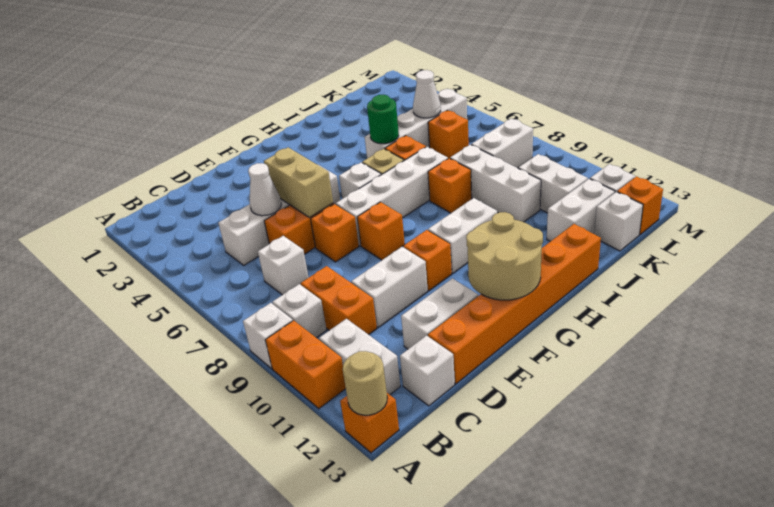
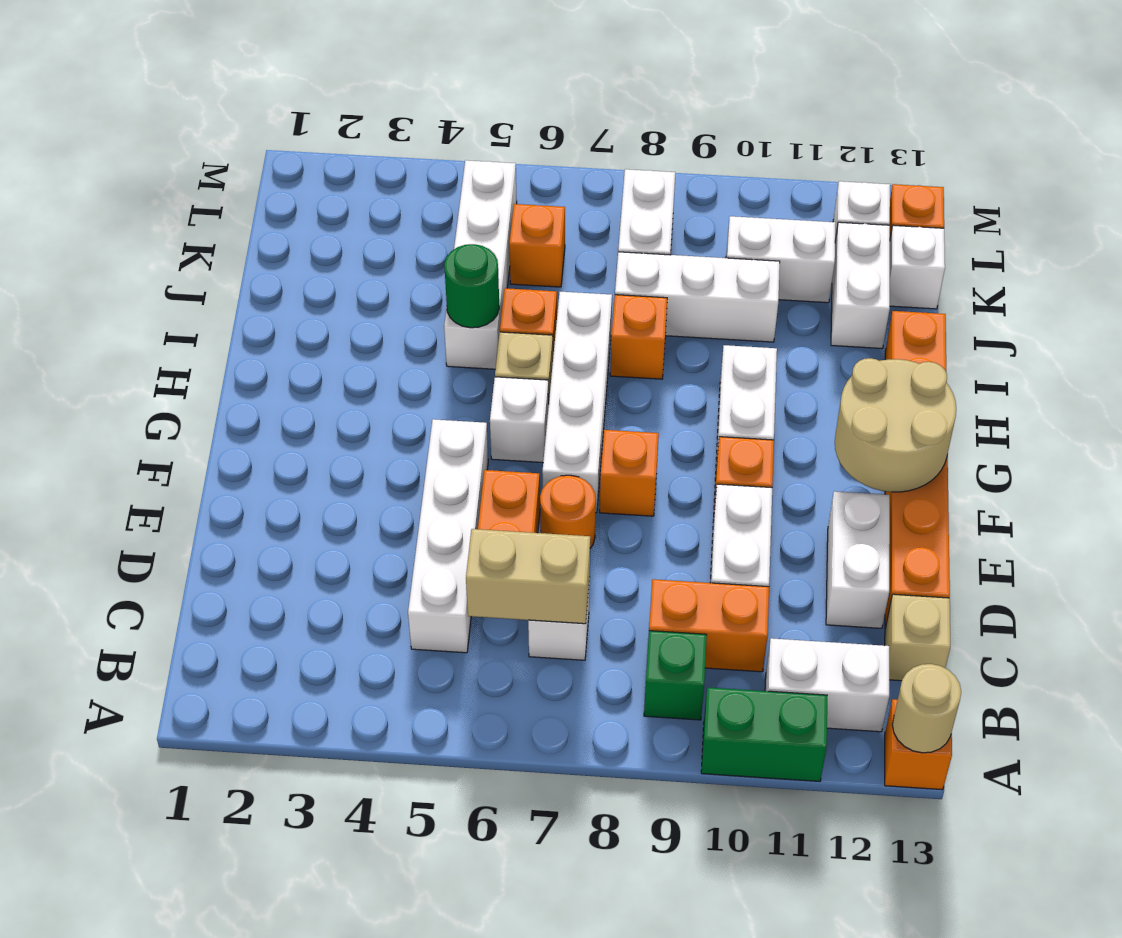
white brick A9 level 1 -> none
orange brick A10:A11 level 1 -> green brick A10:A11 level 1
white brick B9 level 1 -> green brick B9 level 1
white brick C13 level 1 -> tan brick C13 level 1
white cone D5 level 2 -> none
tan brick E5:E6 level 2 -> tan brick C6:C7 level 2
orange brick E7 level 1 -> orange round brick E7 level 1
white cone K5 level 2 -> none

